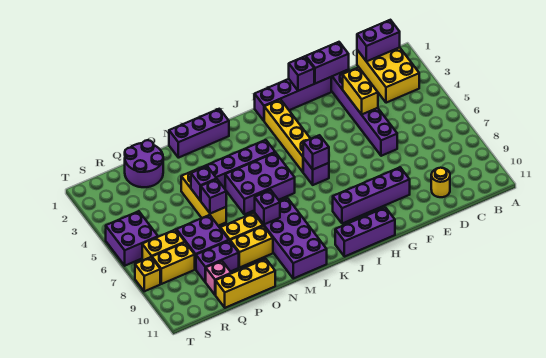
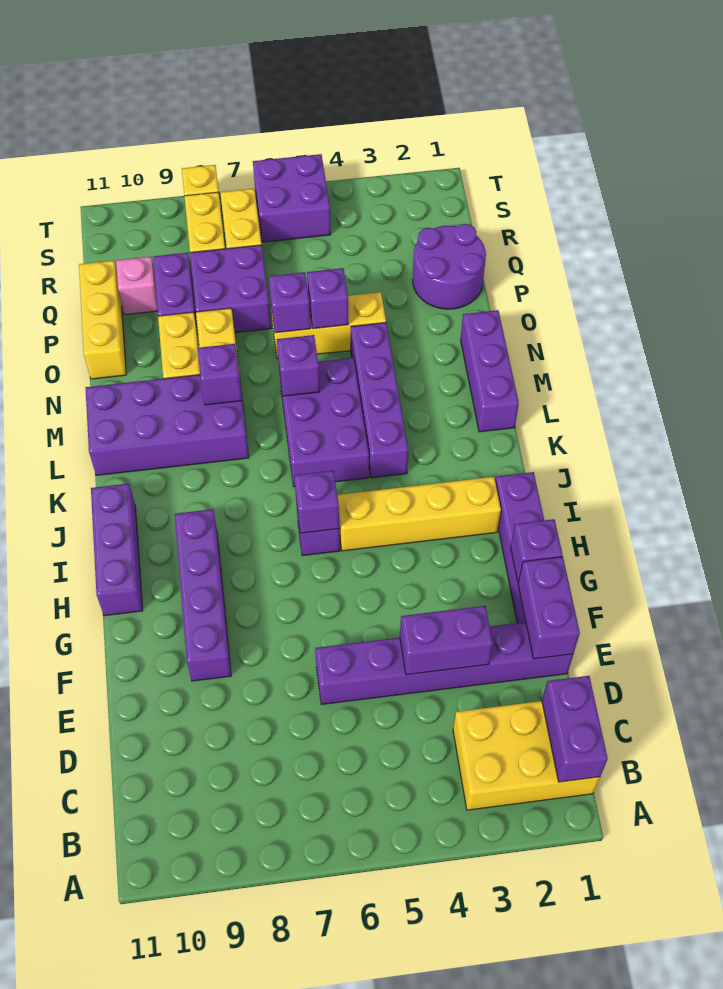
yellow round brick D10 level 1 -> none
yellow brick E3:E4 level 2 -> purple brick E3:E4 level 2
none -> purple brick M6 level 2

